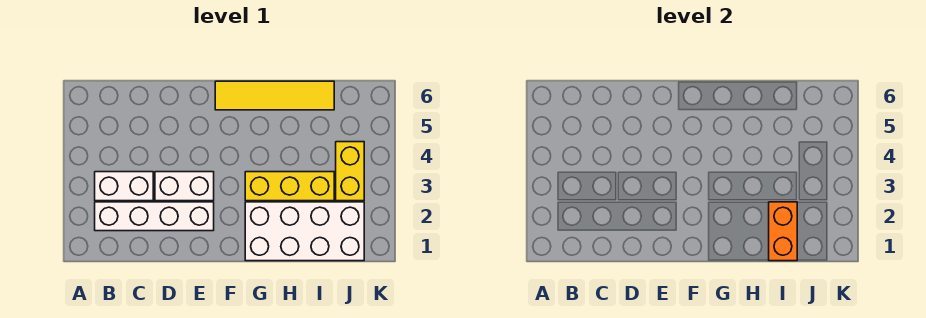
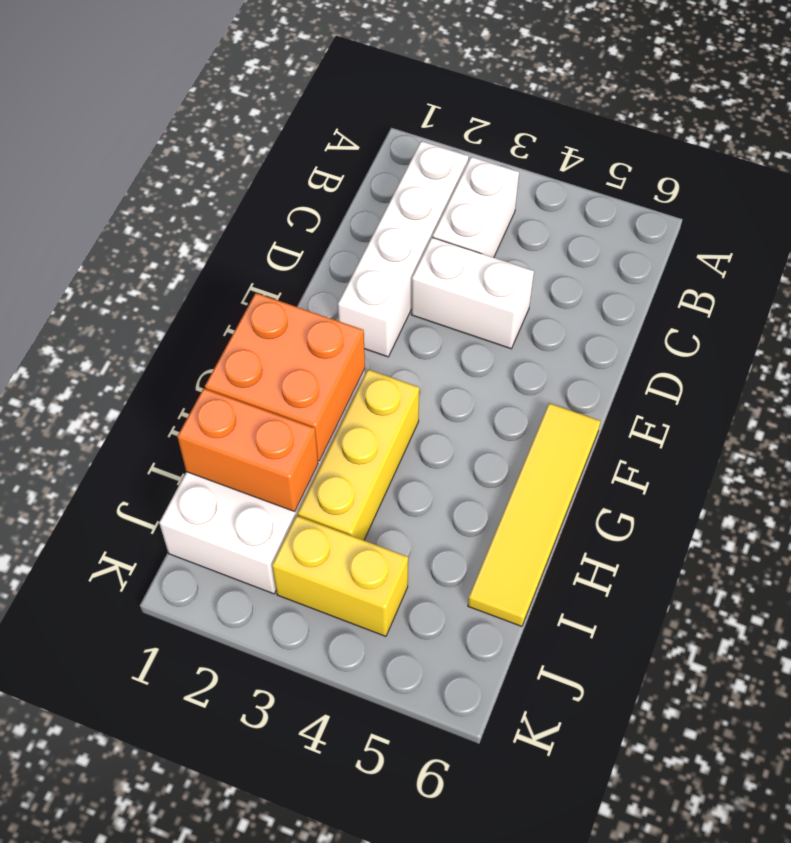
white brick D3:E3 level 1 -> white brick D3:D4 level 1
none -> orange brick G1:H2 level 2

